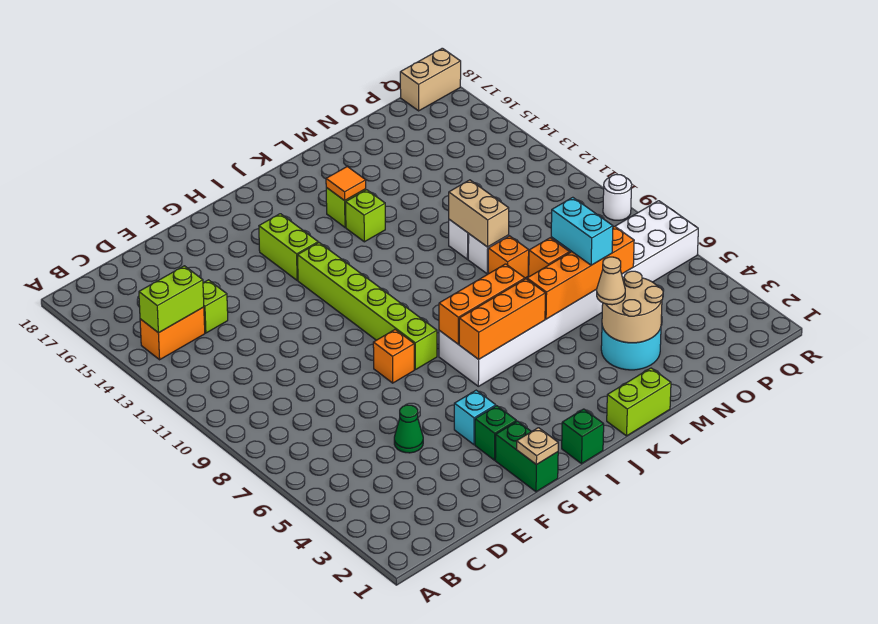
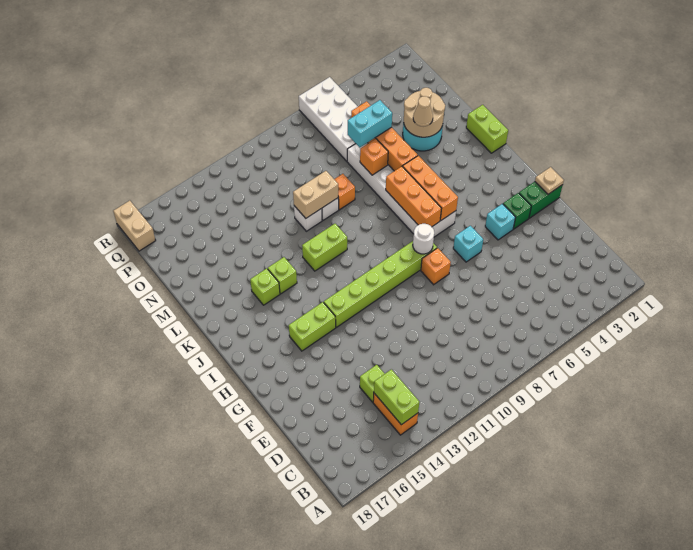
green cone E5 level 1 -> none
none -> cyan brick G6 level 1
green brick I1 level 1 -> none
none -> lime brick K11:K12 level 1
orange tile K15 level 2 -> none
white round brick R9 level 1 -> white round brick H8 level 2

